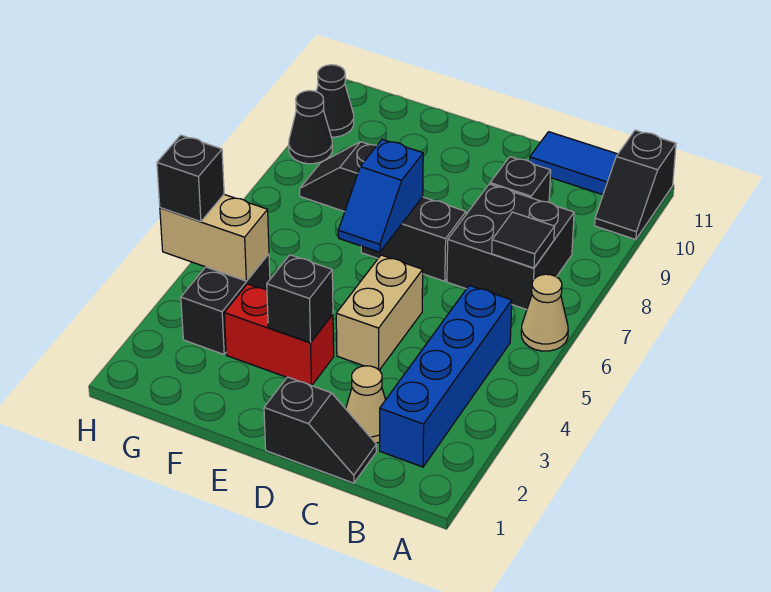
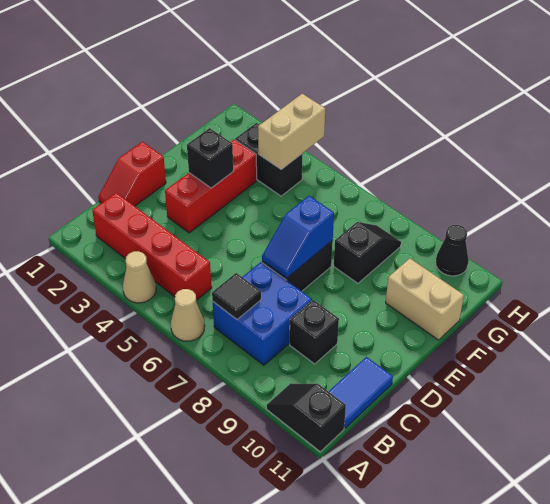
blue brick B2:B5 level 1 -> red brick B2:B5 level 1
black brick B7:C8 level 1 -> blue brick B7:C8 level 1
black slope C1:D1 level 1 top D -> red slope C1:D1 level 1 top D
tan cone C2 level 1 -> tan cone A4 level 1
tan brick D4:D5 level 1 -> tan brick F10:F11 level 1
red brick E3:F3 level 1 -> red brick D3:F3 level 1
blue slope E6:E7 level 2 top 7 -> blue slope D7:E7 level 2 top E
black brick H4 level 3 -> none
black cone H9 level 1 -> none

